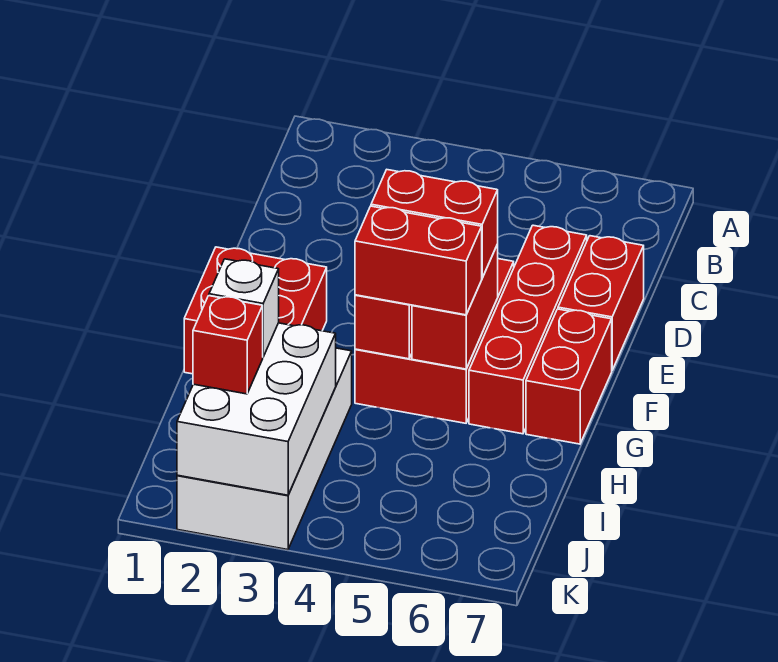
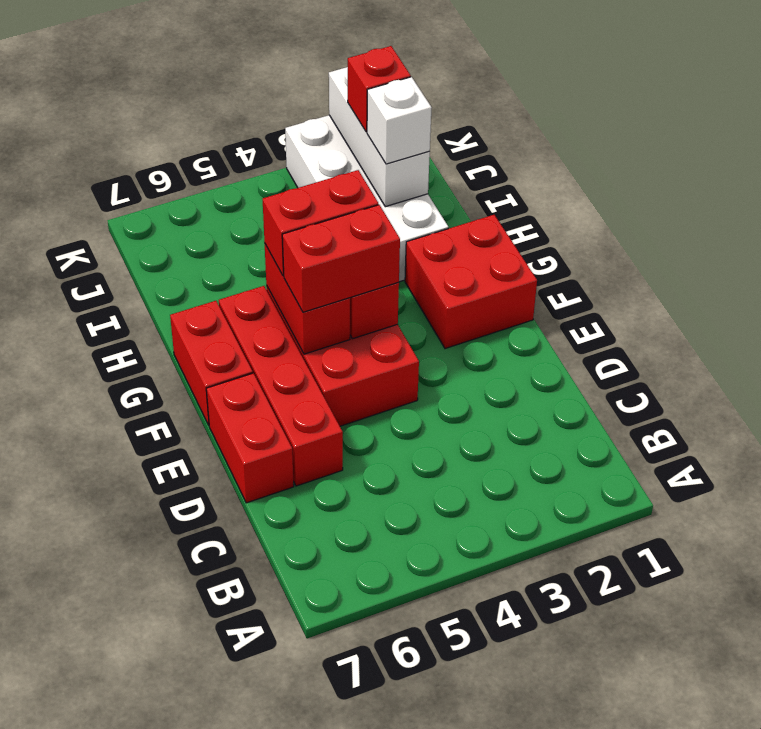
white brick I2:K3 level 2 -> white brick I2:K2 level 2

